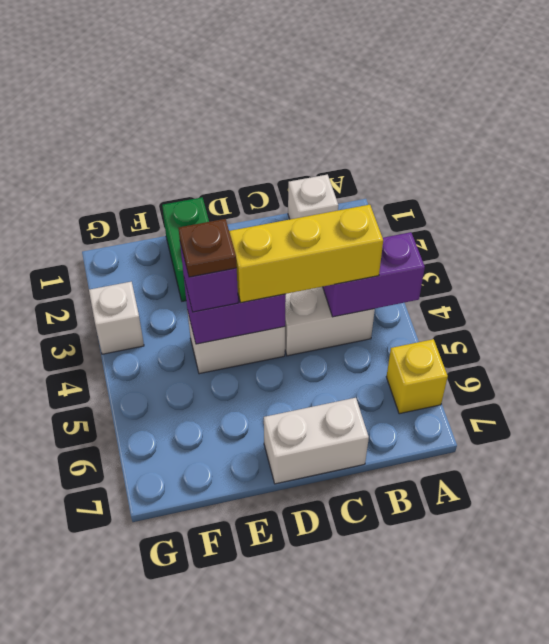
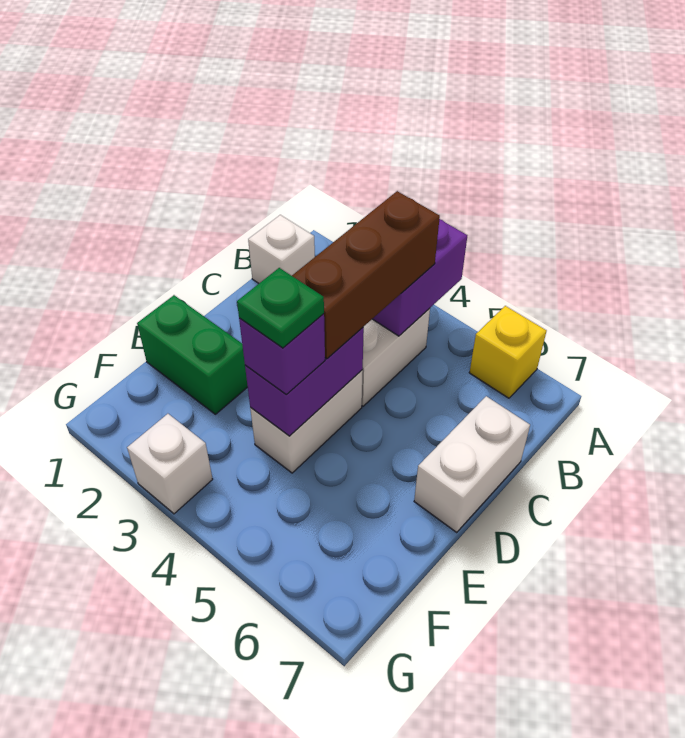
yellow brick B4:D4 level 3 -> brown brick B4:D4 level 3
brown plate E4 level 4 -> green plate E4 level 4

